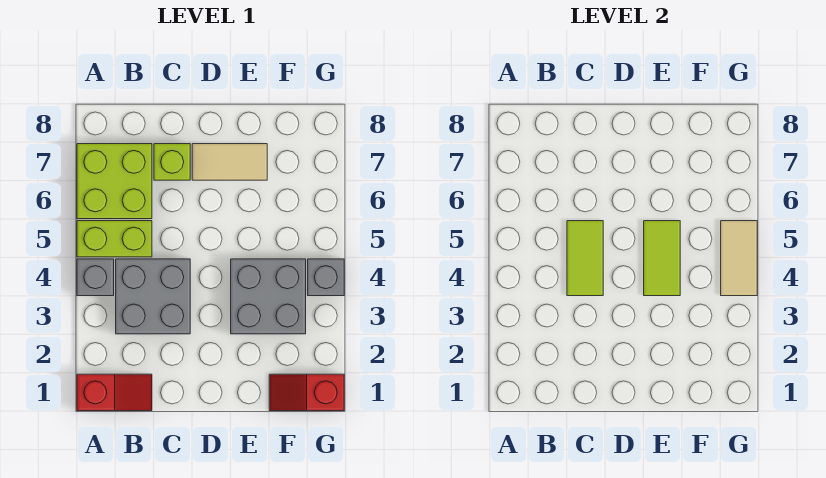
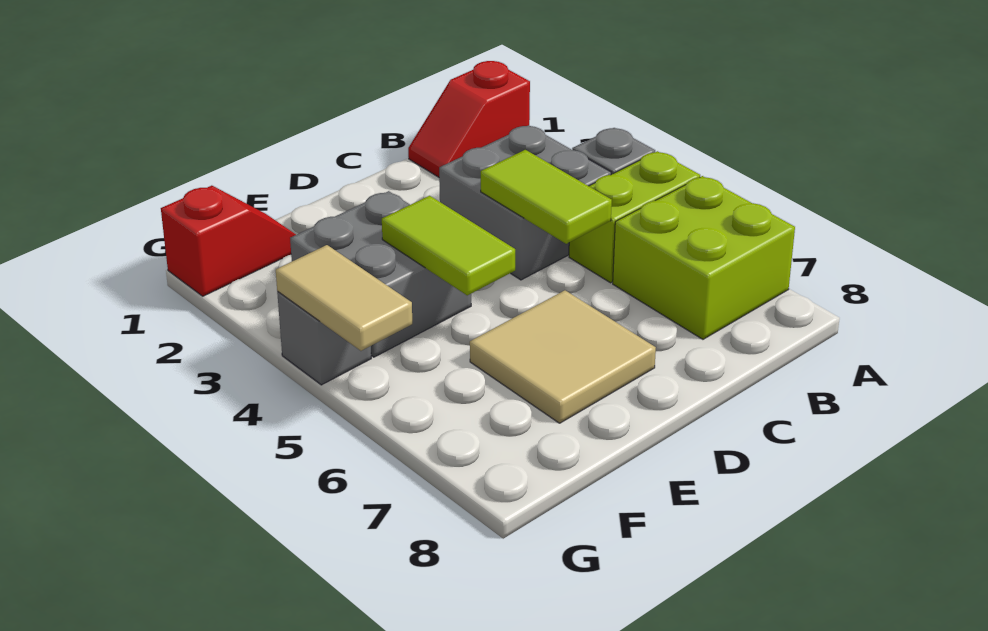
lime brick C7 level 1 -> none
tan tile D7:E7 level 1 -> tan tile D6:E7 level 1

